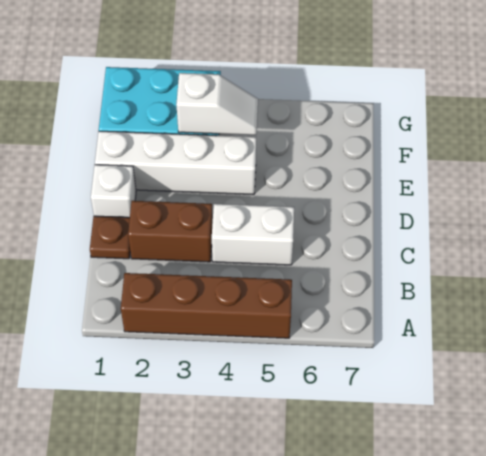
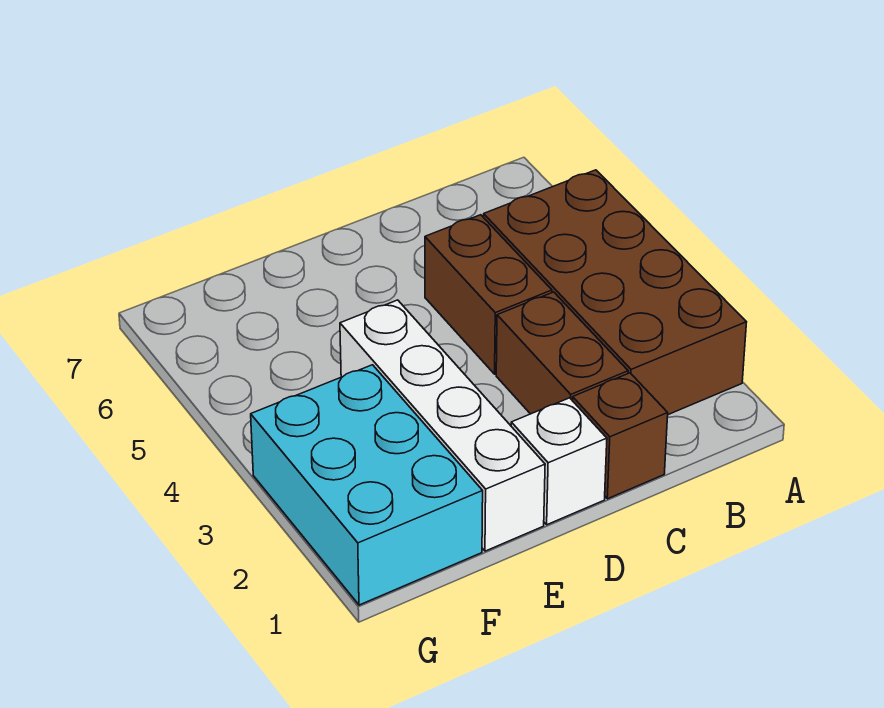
brown brick A2:A5 level 1 -> brown brick A2:B5 level 1
brown plate C1 level 1 -> brown brick C1 level 1
white brick C4:C5 level 1 -> brown brick C4:C5 level 1
white slope F3:F4 level 2 top 3 -> none

